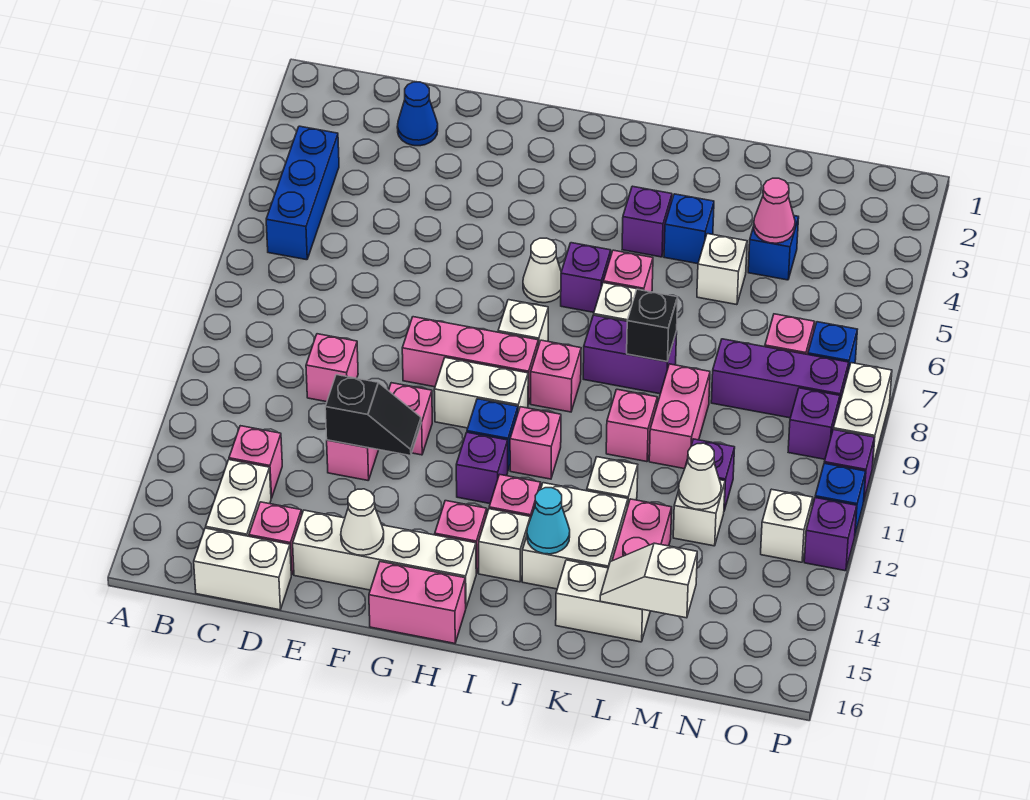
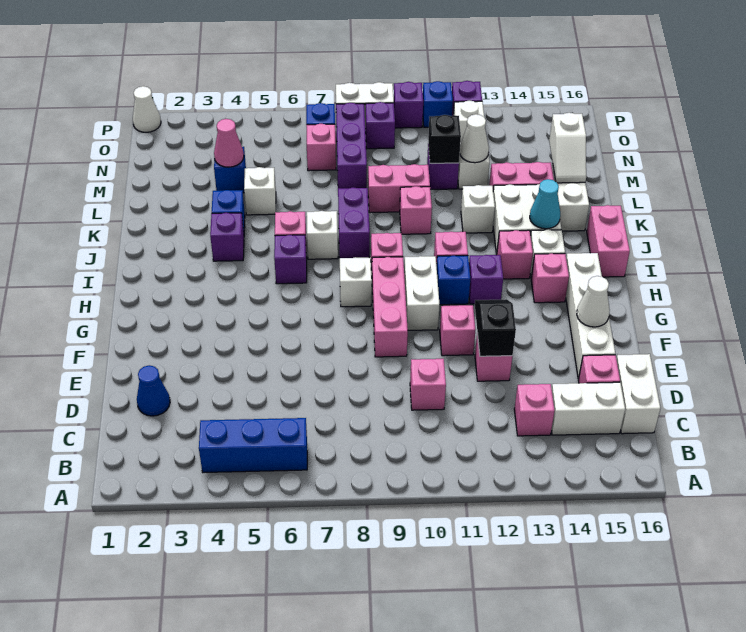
pink brick G16:H16 level 1 -> pink brick I16:J16 level 1
white cone H6 level 1 -> white cone P1 level 1
black brick K8 level 2 -> black brick M11 level 2

